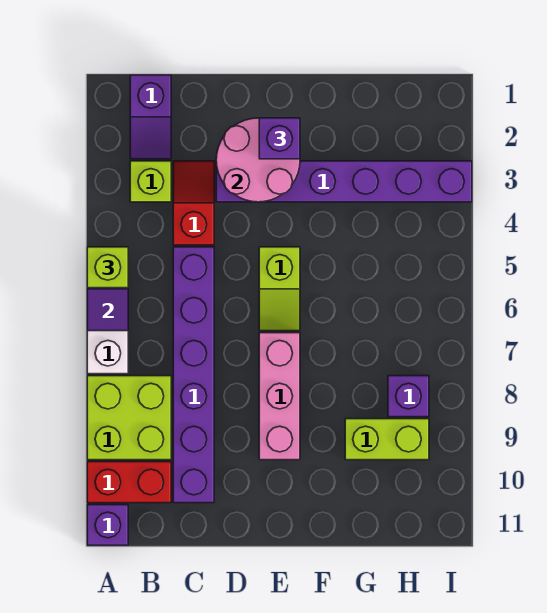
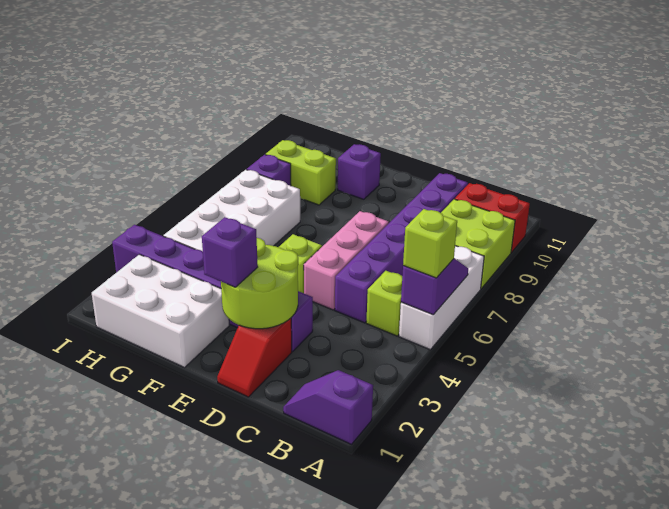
purple brick A11 level 1 -> purple brick F10 level 1
purple slope B1:B2 level 1 top 1 -> purple slope A1:B1 level 1 top A
lime brick B3 level 1 -> lime brick B5 level 1
red slope C3:C4 level 1 top 4 -> red slope D1:D2 level 1 top 2
pink round brick D2:E3 level 2 -> lime round brick D2:E3 level 2
pink brick E7:E9 level 1 -> pink brick D5:D7 level 1
none -> white brick F1:H2 level 1
none -> white brick G4:H7 level 1

